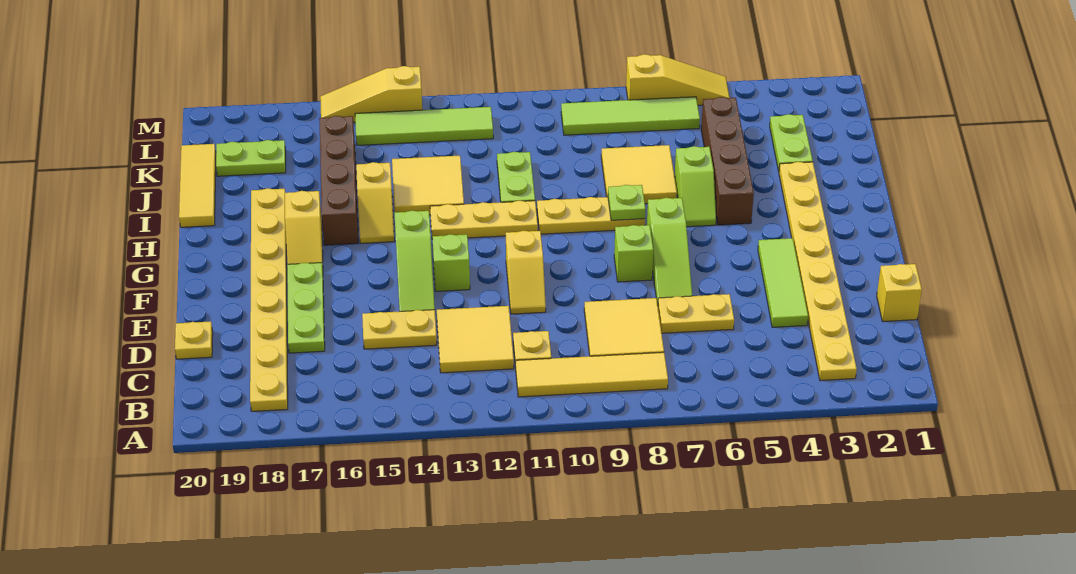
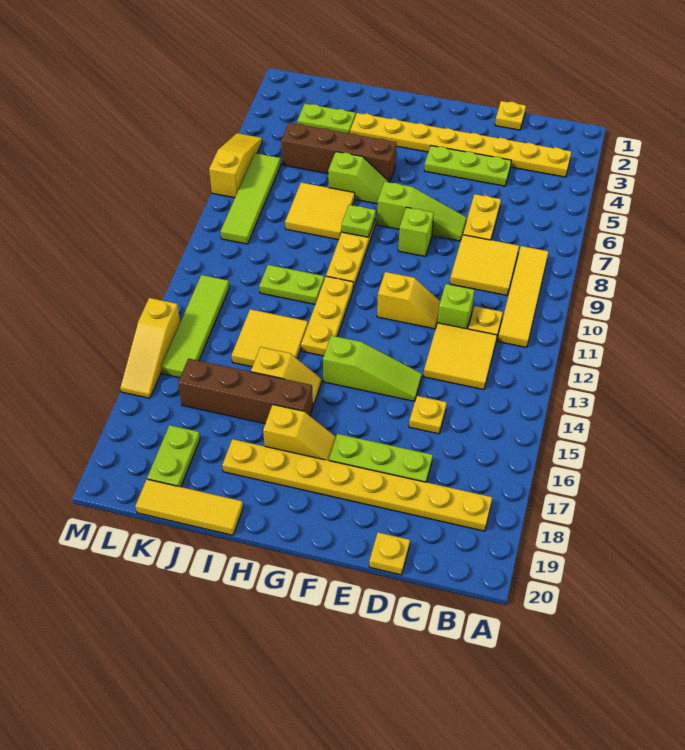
yellow brick D1 level 1 -> yellow plate D1 level 1
lime tile D4:F4 level 1 -> lime plate D4:F4 level 1
yellow plate D14:D15 level 1 -> yellow plate D15 level 1
lime brick F13 level 1 -> lime brick D11 level 1

